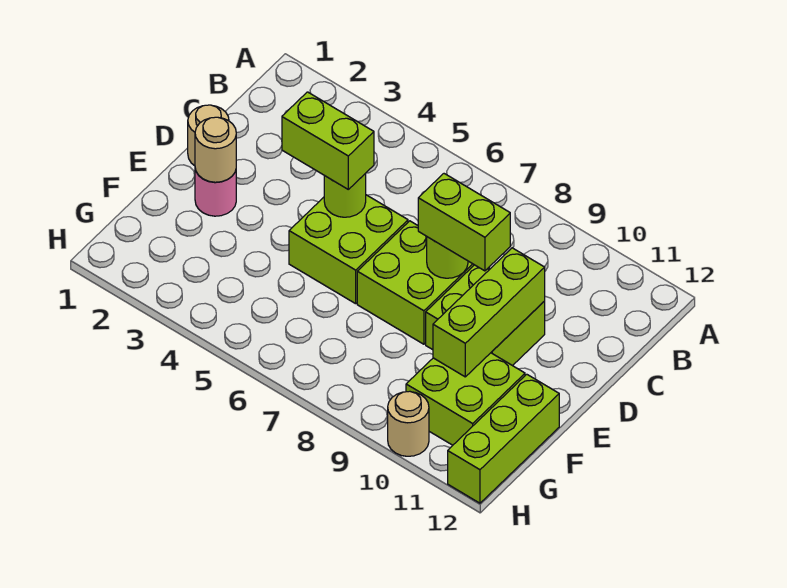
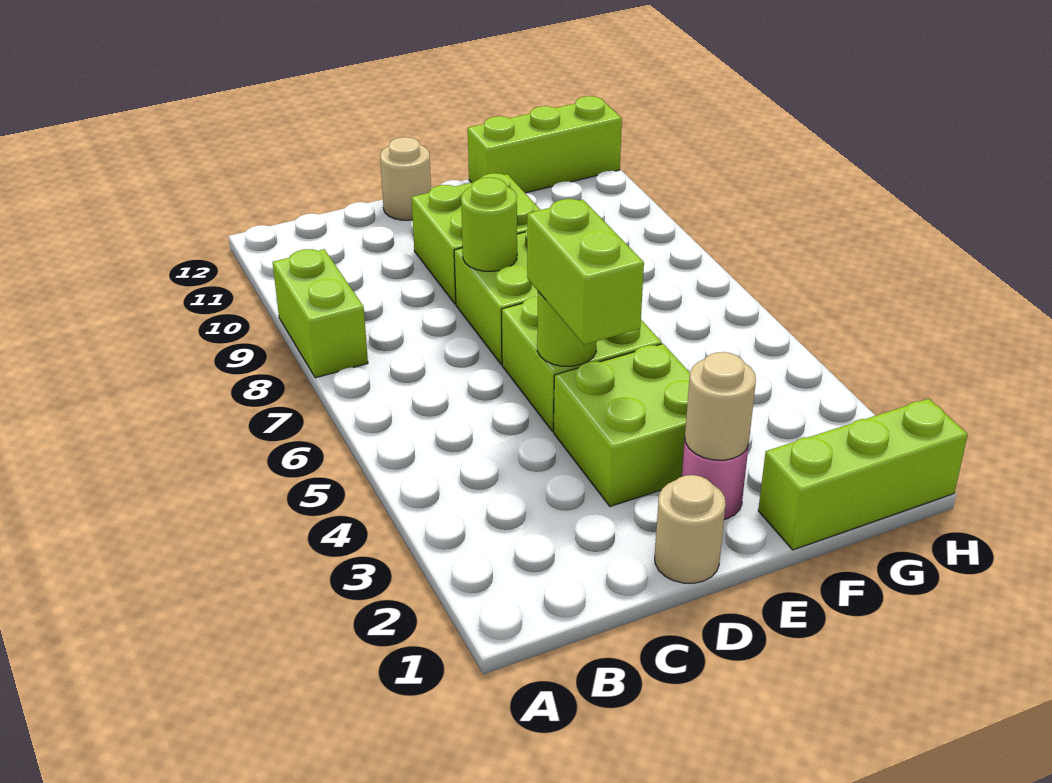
lime brick D8:D9 level 3 -> lime brick A8:A9 level 1
lime brick D10:F10 level 2 -> lime brick F1:H1 level 1
lime brick F10:G11 level 1 -> lime brick D3:E4 level 1
tan round brick H10 level 1 -> tan round brick D12 level 1

